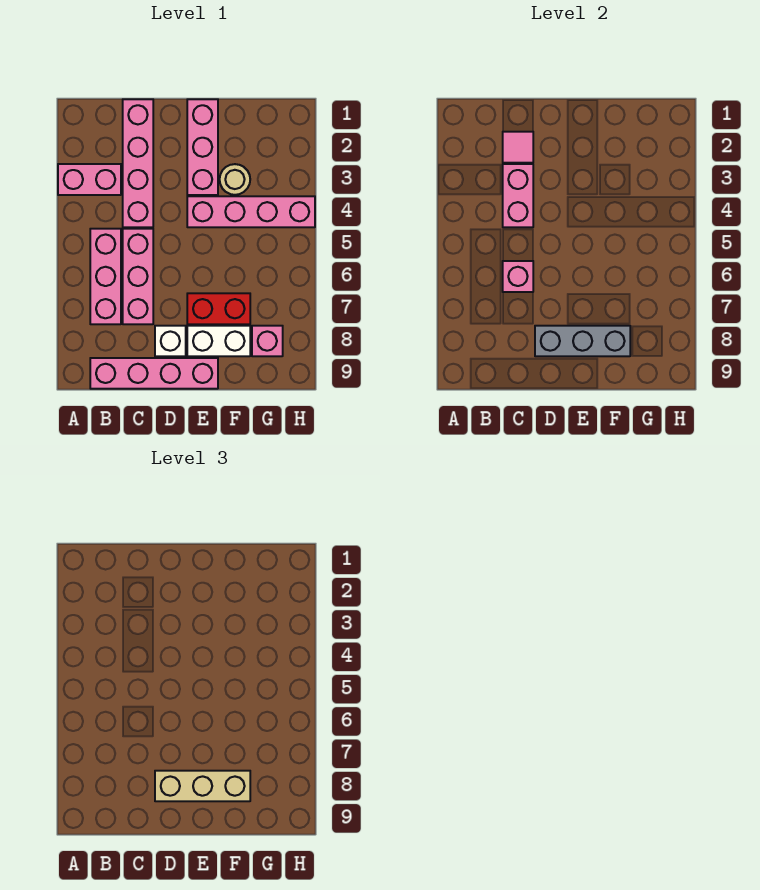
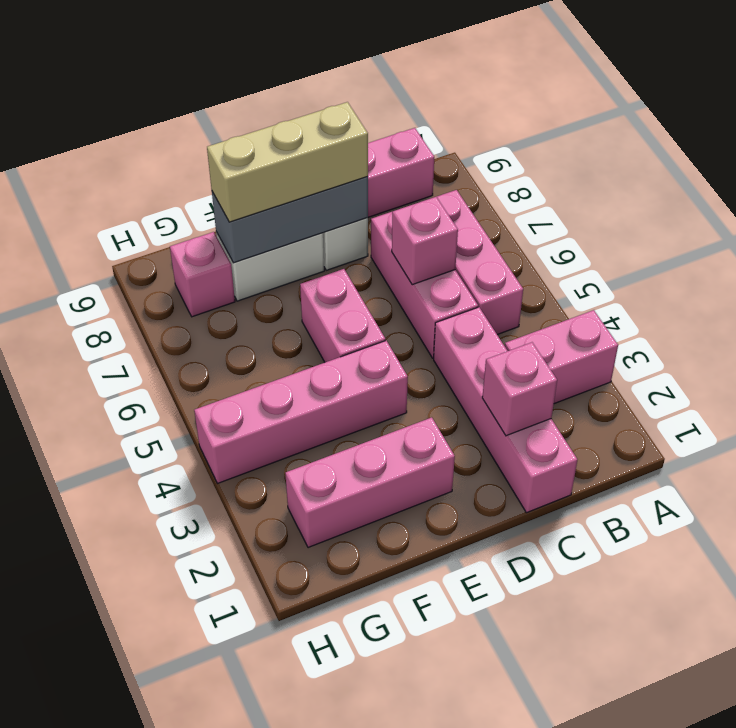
pink tile C2 level 2 -> pink brick C2 level 2
pink brick C3:C4 level 2 -> pink brick E5:E6 level 1
pink brick E1:E3 level 1 -> pink brick E2:G2 level 1
red brick E7:F7 level 1 -> none
tan round brick F3 level 1 -> none

